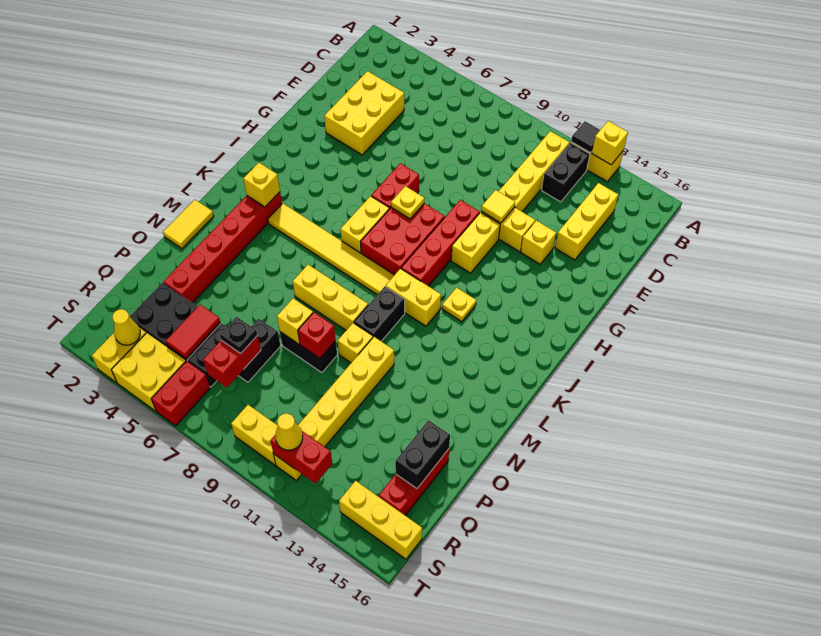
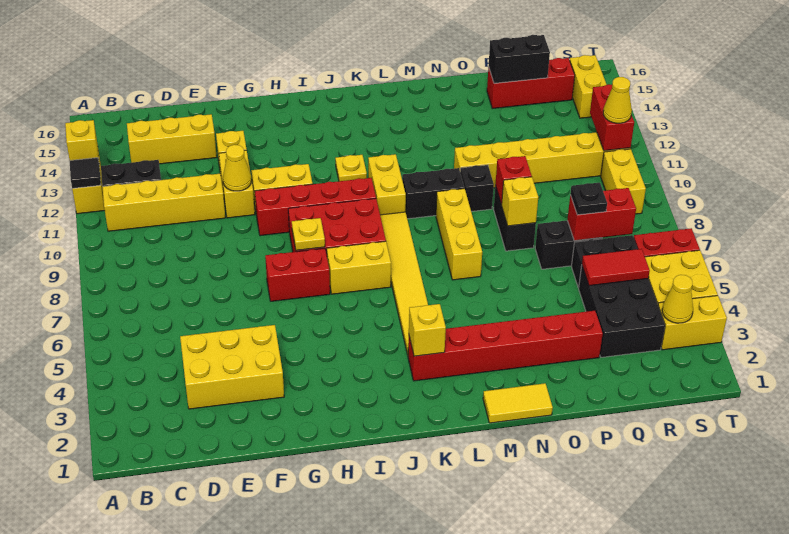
yellow tile F11 level 2 -> yellow cone F11 level 2
yellow brick N10 level 1 -> black brick N10 level 1
yellow brick S14:S16 level 1 -> yellow brick S14:S15 level 1

